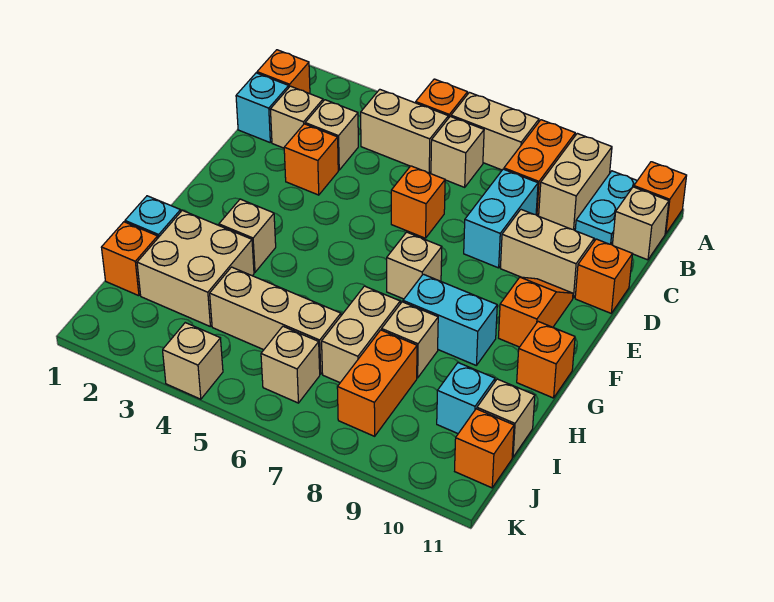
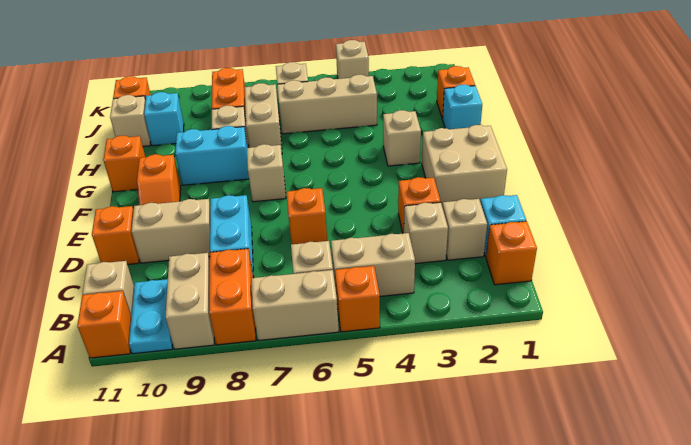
tan brick H2:I3 level 1 -> tan brick E1:F2 level 1

